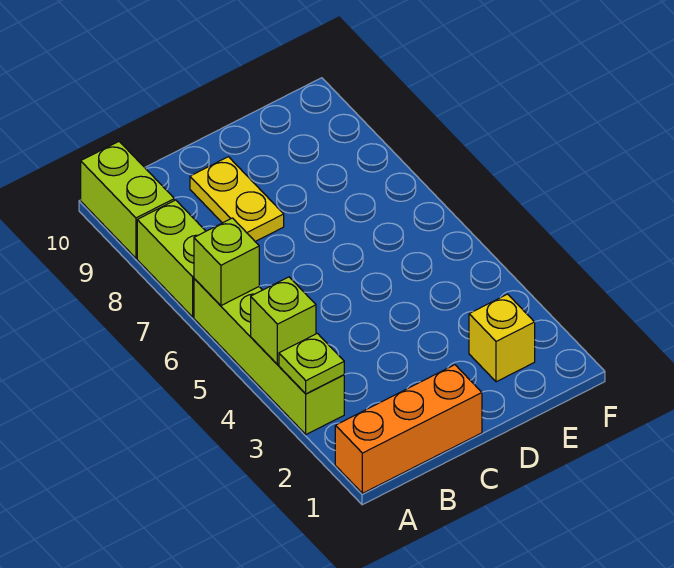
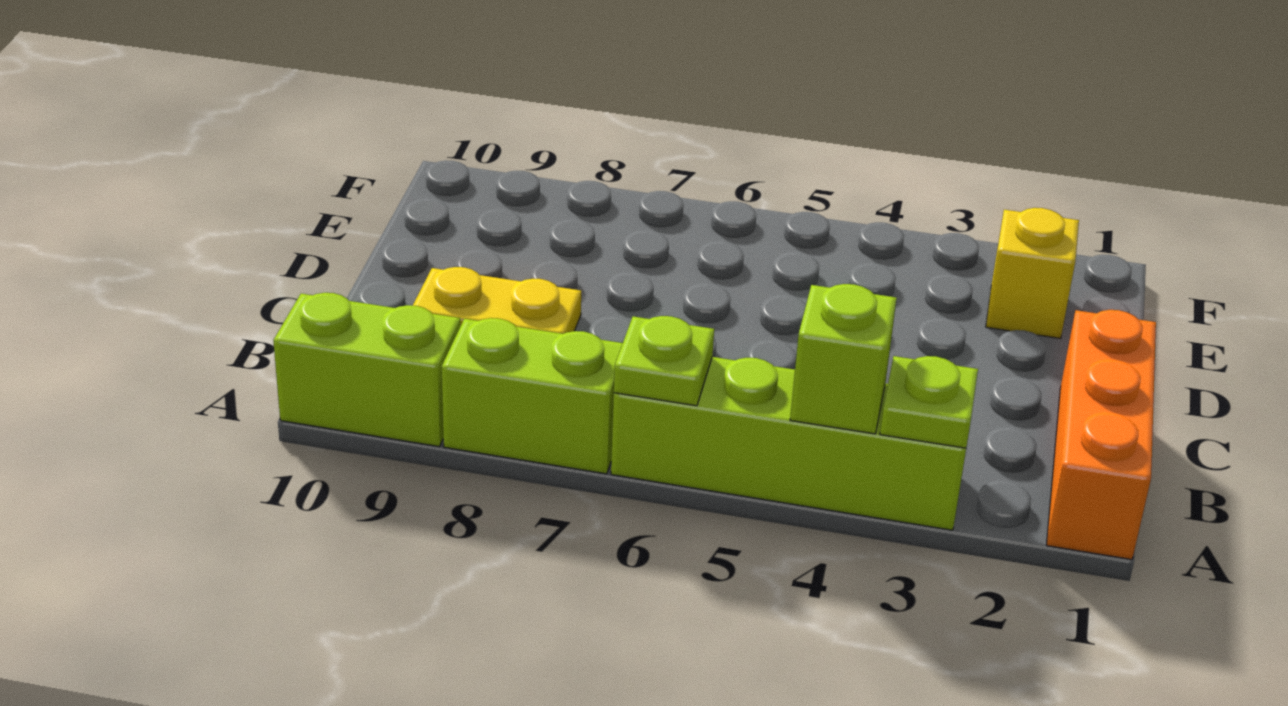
lime brick A6 level 2 -> lime plate A6 level 2

